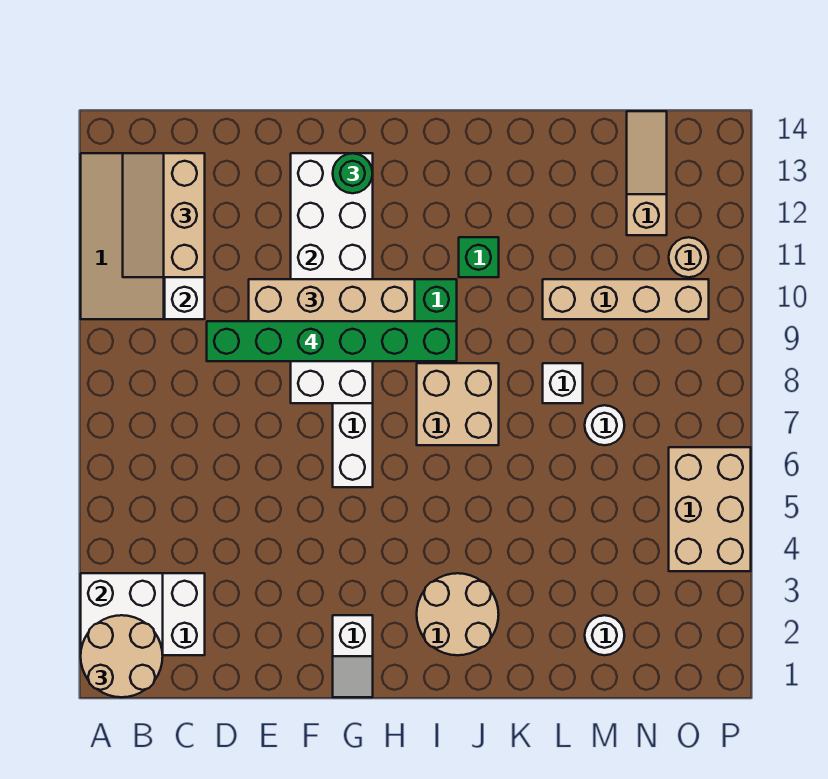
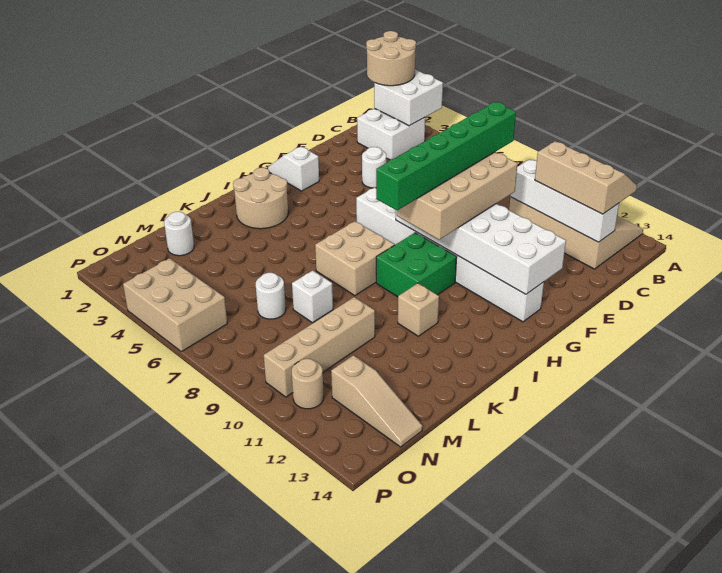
none -> white round brick E4 level 1
green round brick G13 level 3 -> none
green brick J11 level 1 -> tan brick J11 level 1

